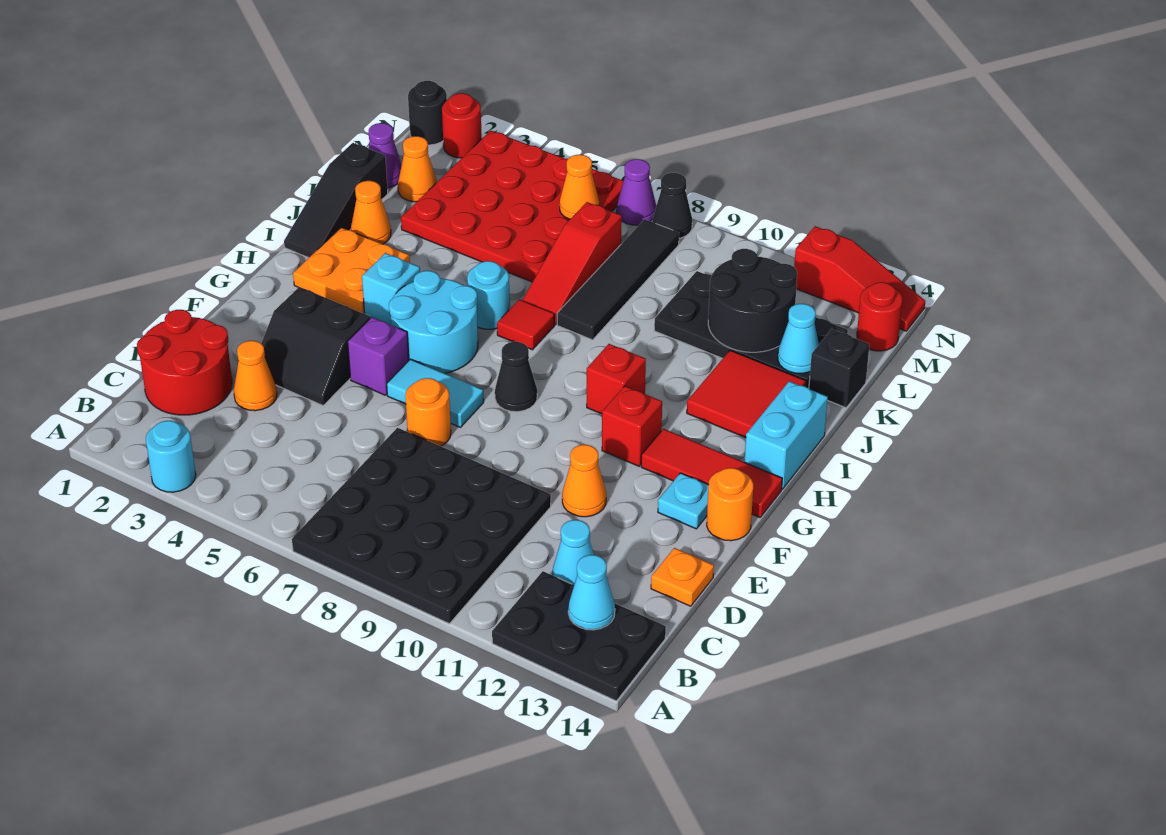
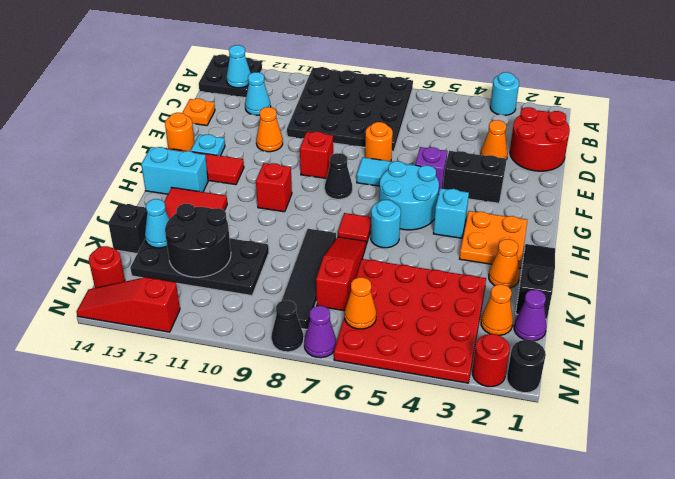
black plate A12:B14 level 1 -> black plate A13:B14 level 1
red brick G11 level 1 -> red brick F9 level 1
cyan brick H14:I14 level 1 -> cyan brick H13:H14 level 1

